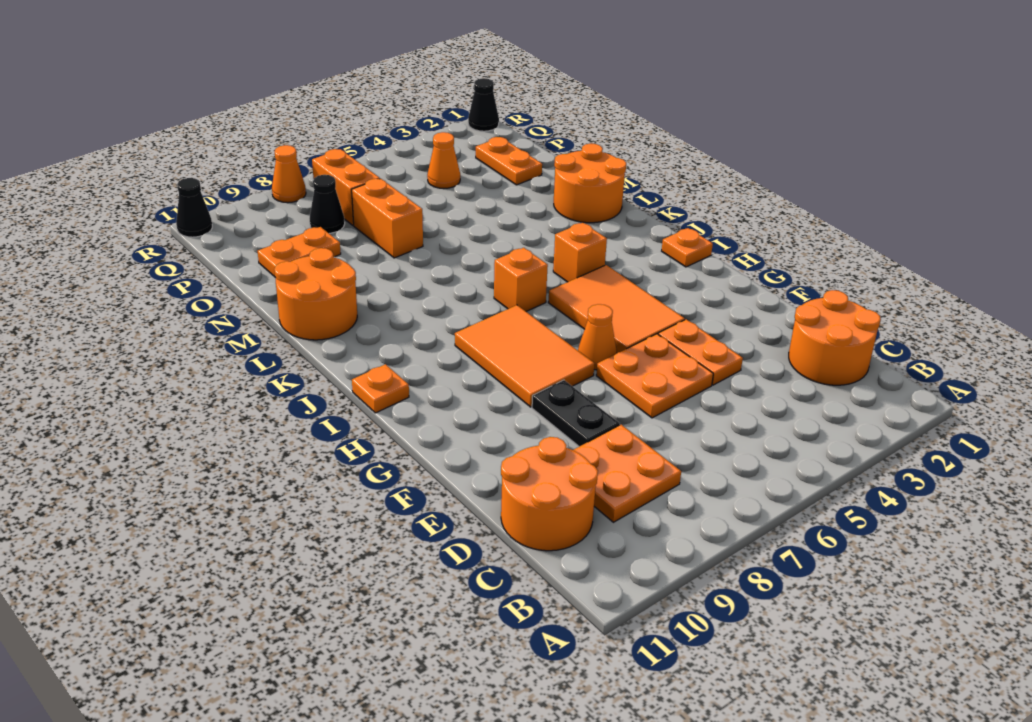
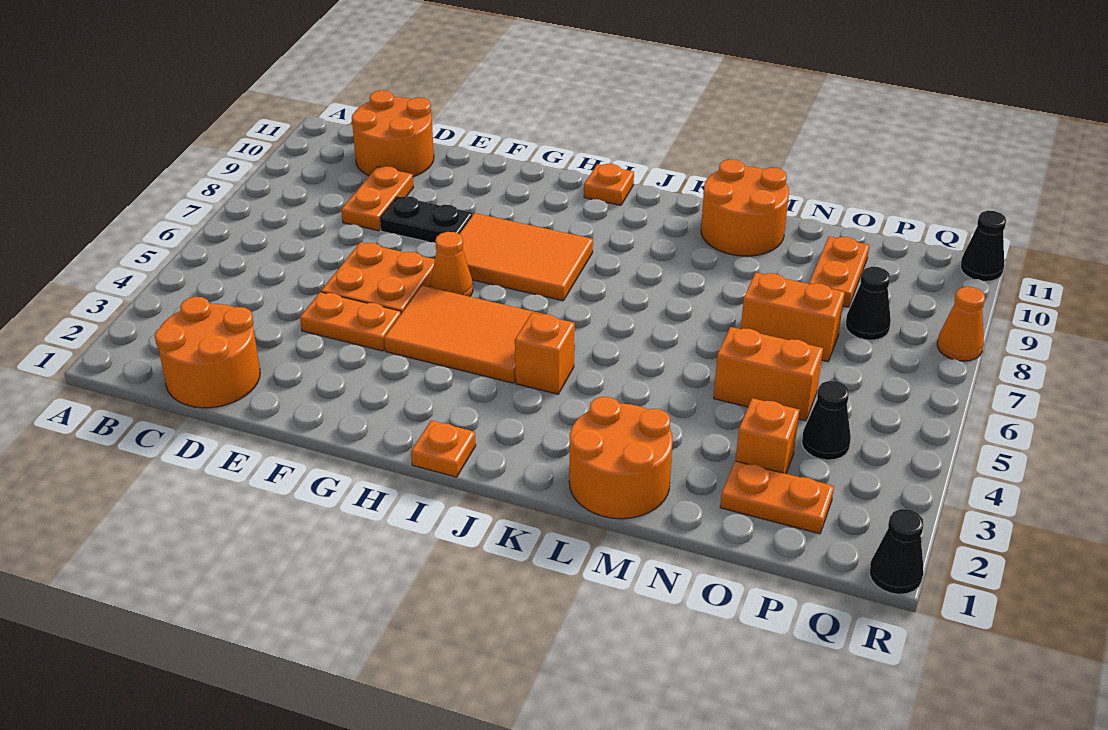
orange plate C8:D9 level 1 -> orange plate D8:D9 level 1
orange brick J6 level 1 -> orange brick O3 level 1
orange cone P4 level 1 -> black cone P4 level 1
orange brick P7:Q7 level 1 -> orange brick N5:O5 level 1

